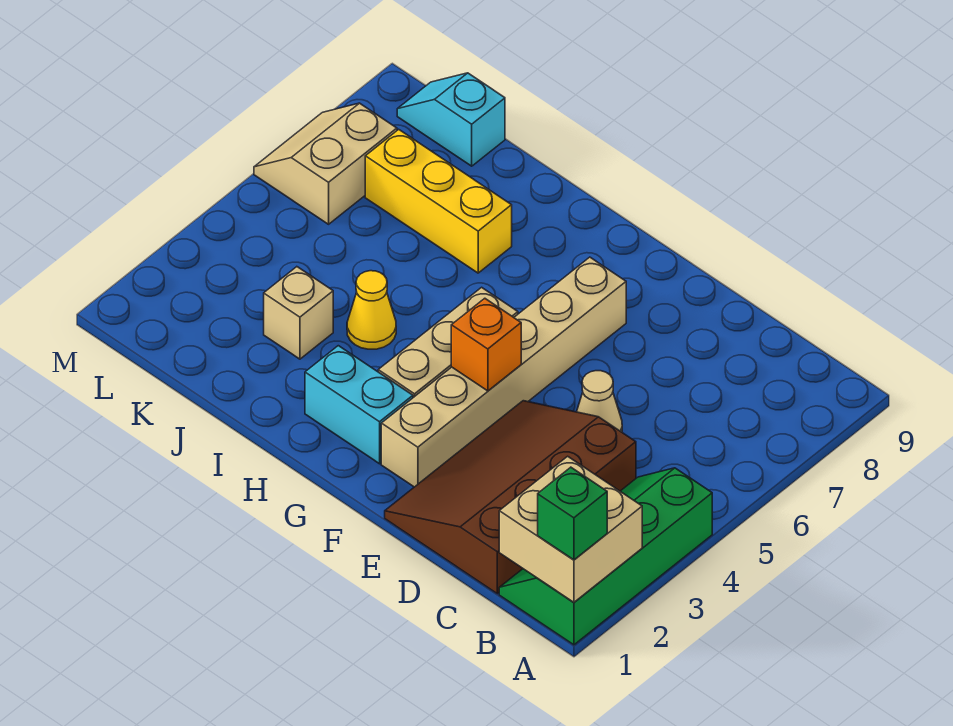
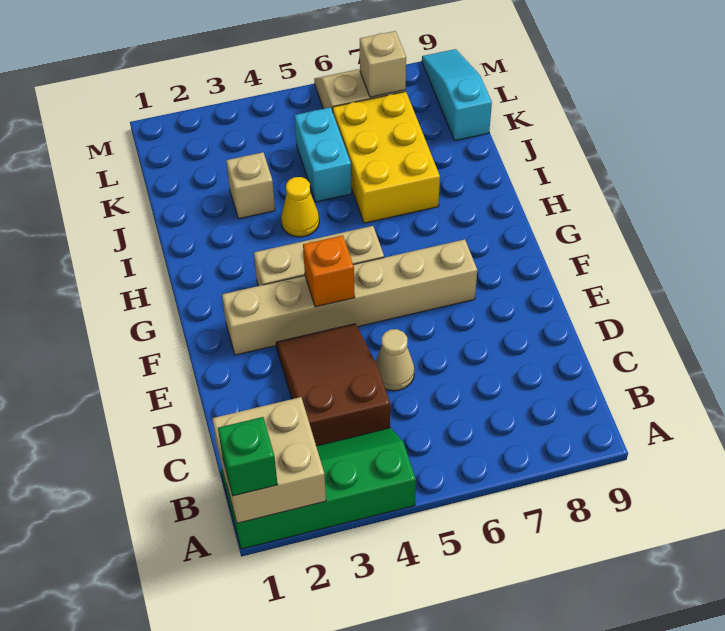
brown slope C1:E4 level 1 top C -> brown slope C3:E4 level 1 top C
cyan brick G2:H2 level 1 -> cyan brick J5:K5 level 1
yellow brick I7:K7 level 1 -> yellow brick I6:K7 level 1
cyan slope K9:L9 level 1 top K -> cyan slope K9:M9 level 1 top K
none -> tan brick L7 level 2

